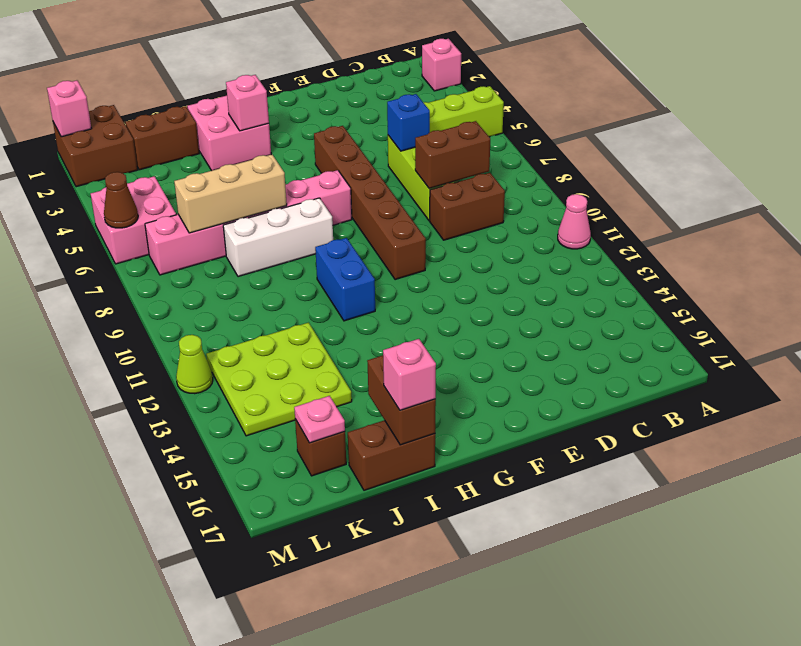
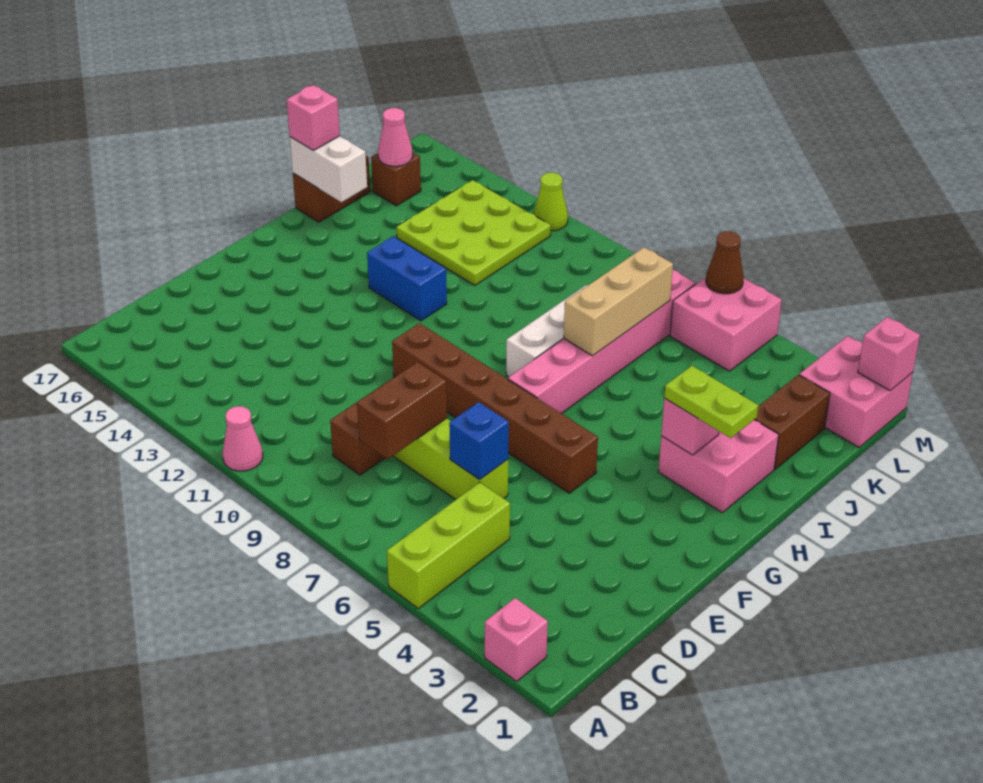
none -> lime plate H2:H3 level 3
blue brick H10:H11 level 1 -> blue brick H12:H13 level 1
brown brick I16:I17 level 2 -> white brick I16:I17 level 2
pink plate K16 level 2 -> pink cone K16 level 2
brown brick L1:M2 level 1 -> pink brick L1:M2 level 1

